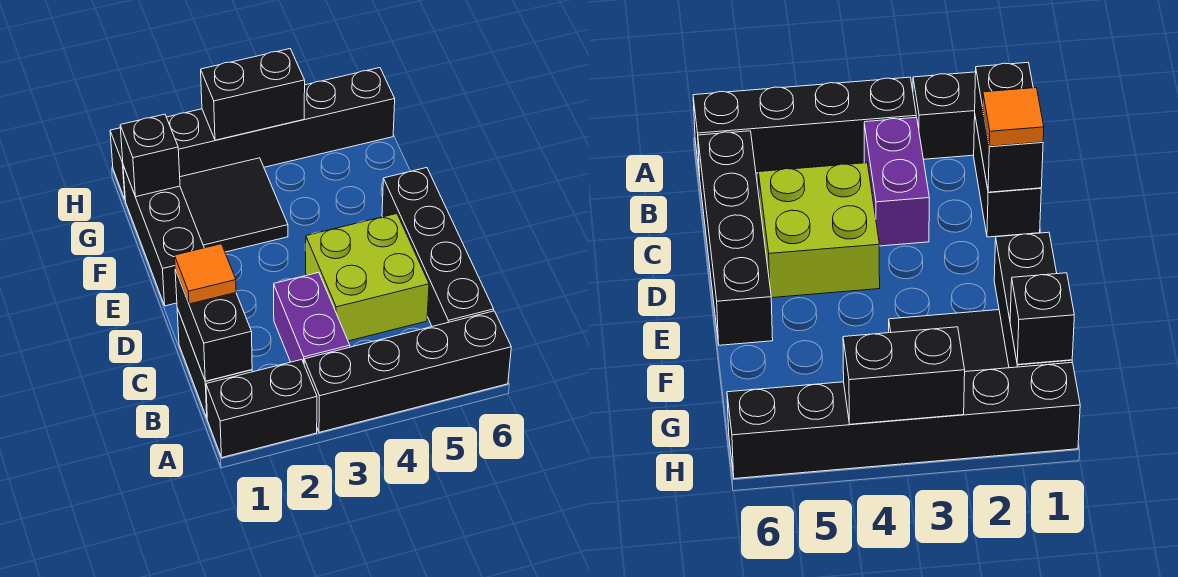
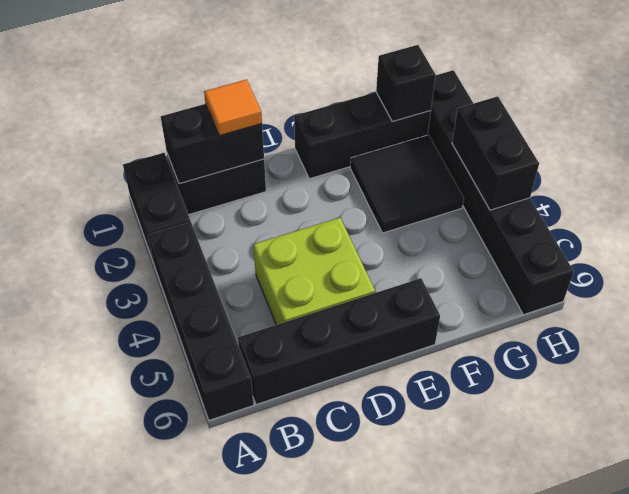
purple brick B3:C3 level 1 -> none

